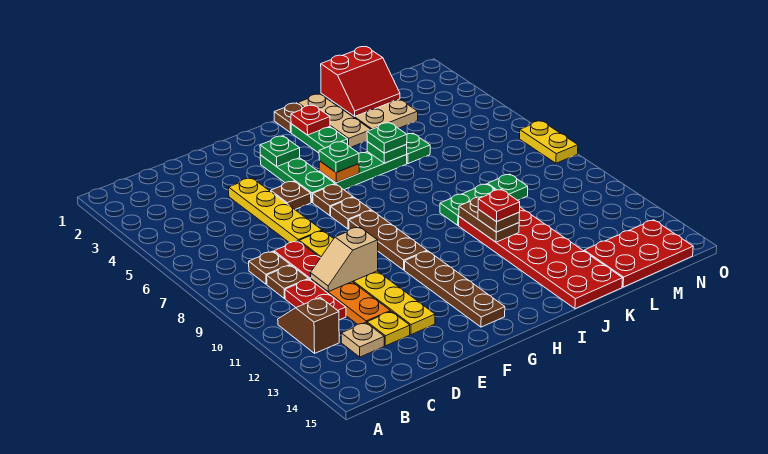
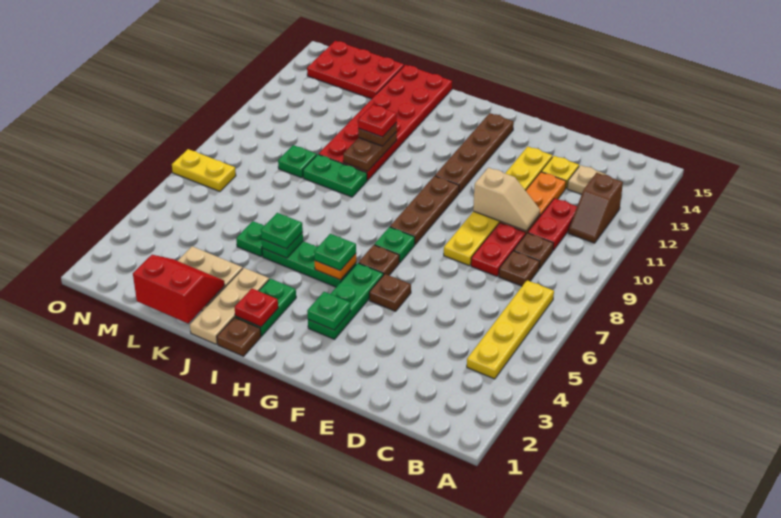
yellow plate E4:E7 level 1 -> yellow plate B4:B7 level 1
brown plate G7 level 1 -> green plate G7 level 1
yellow plate O7:O8 level 1 -> yellow plate N7:O7 level 1

